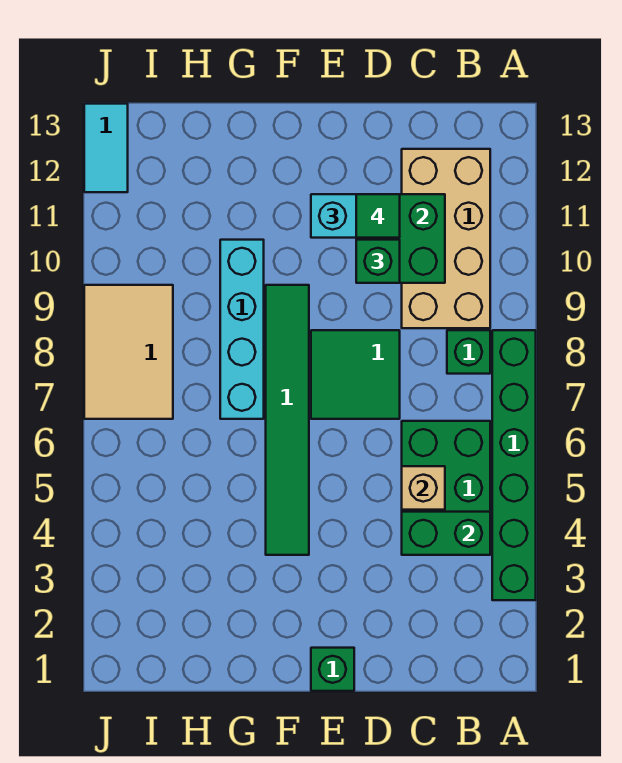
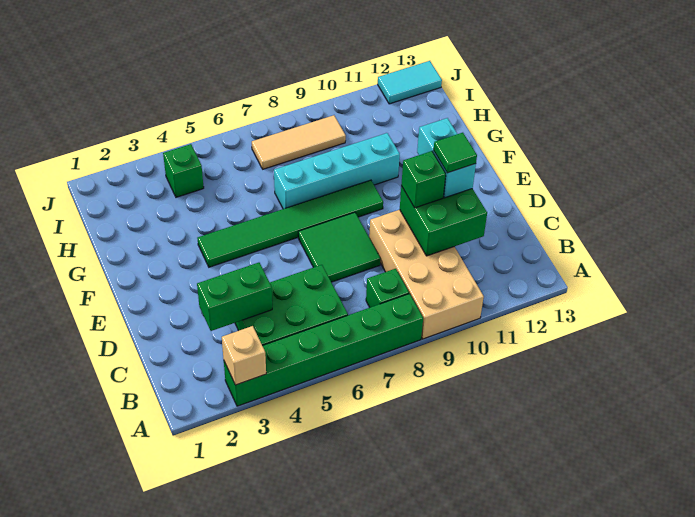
green brick B4:C4 level 2 -> green brick C3:C4 level 2
tan brick B9:C12 level 1 -> tan brick A9:D10 level 1
tan brick C5 level 2 -> tan brick A3 level 2
green brick E1 level 1 -> green brick I4 level 1
tan tile I7:J9 level 1 -> tan tile I7:I9 level 1

